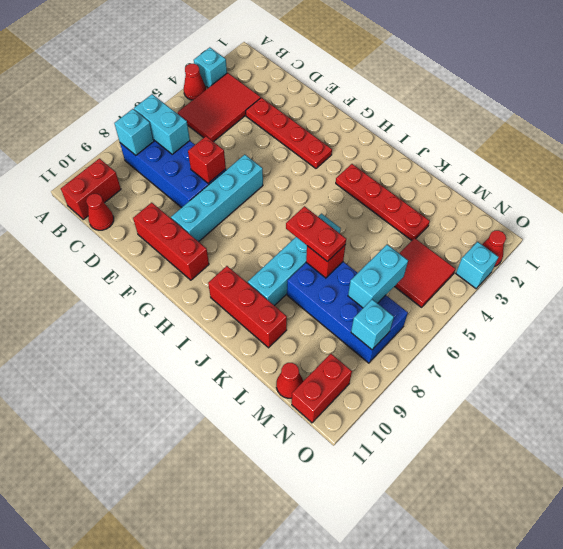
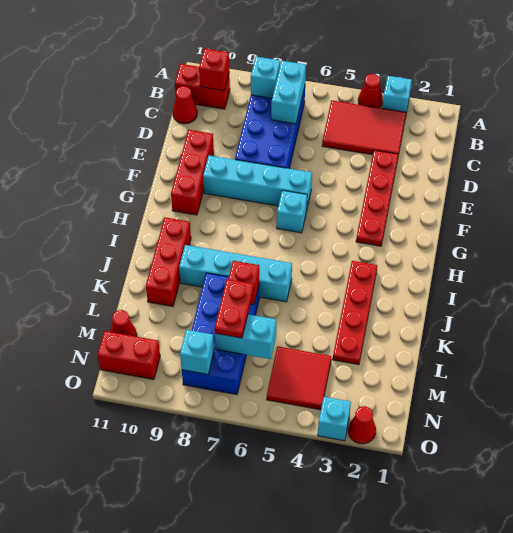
red brick E7 level 2 -> red brick B10 level 2
none -> cyan brick G6 level 1
red plate J7:K7 level 3 -> red plate L7:M7 level 3

